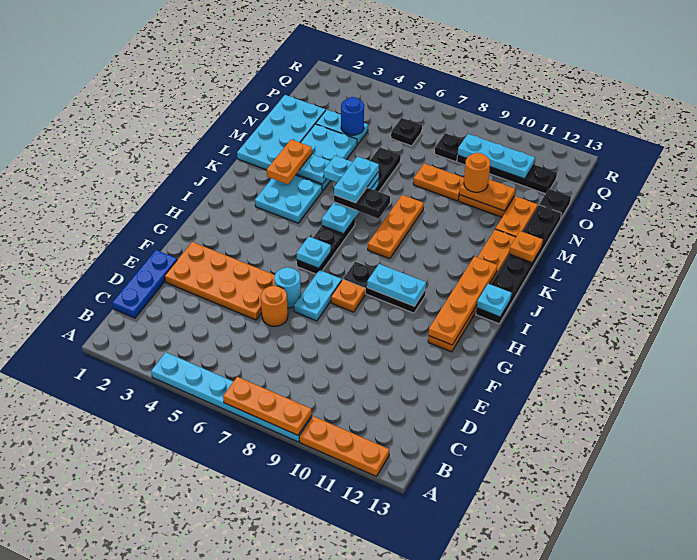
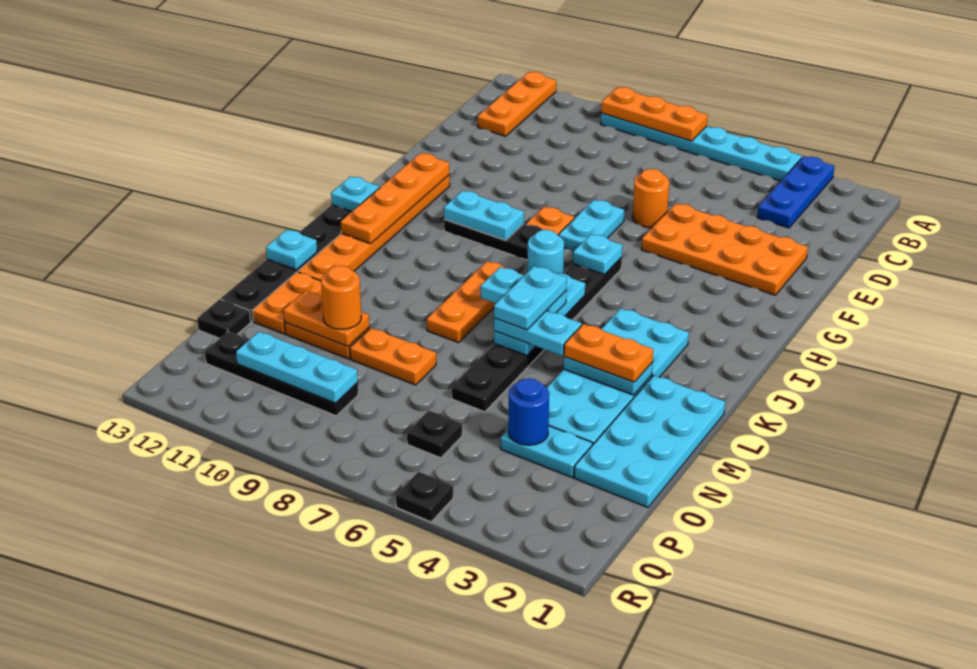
orange plate A10:A12 level 1 -> orange plate A12:C12 level 1
blue plate C1:E1 level 1 -> blue plate A3:C3 level 1
cyan round brick F6 level 1 -> cyan round brick I7 level 1
orange plate K3:L3 level 3 -> orange plate L3:L4 level 3
black plate K6:K7 level 3 -> cyan plate K6:K7 level 3
orange plate L13 level 2 -> cyan plate L13 level 2
black plate P8 level 1 -> black plate R5 level 1

